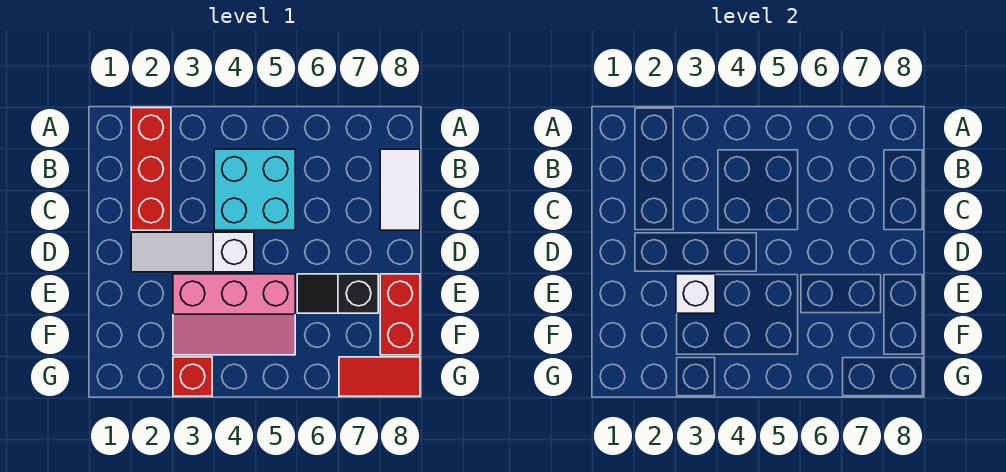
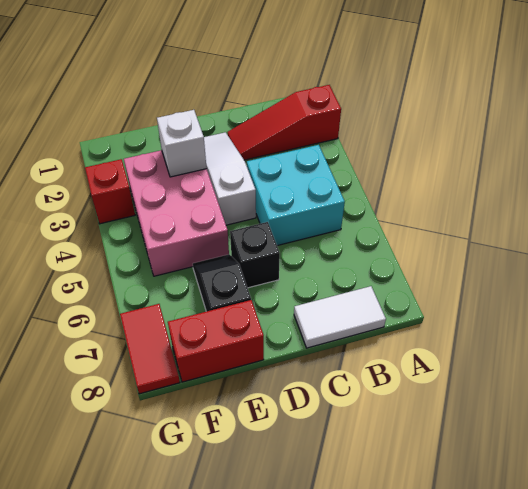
red brick A2:C2 level 1 -> red slope A2:C2 level 1 top A
none -> black brick D6 level 1
pink slope E3:F5 level 1 top E -> pink brick E3:F5 level 1

